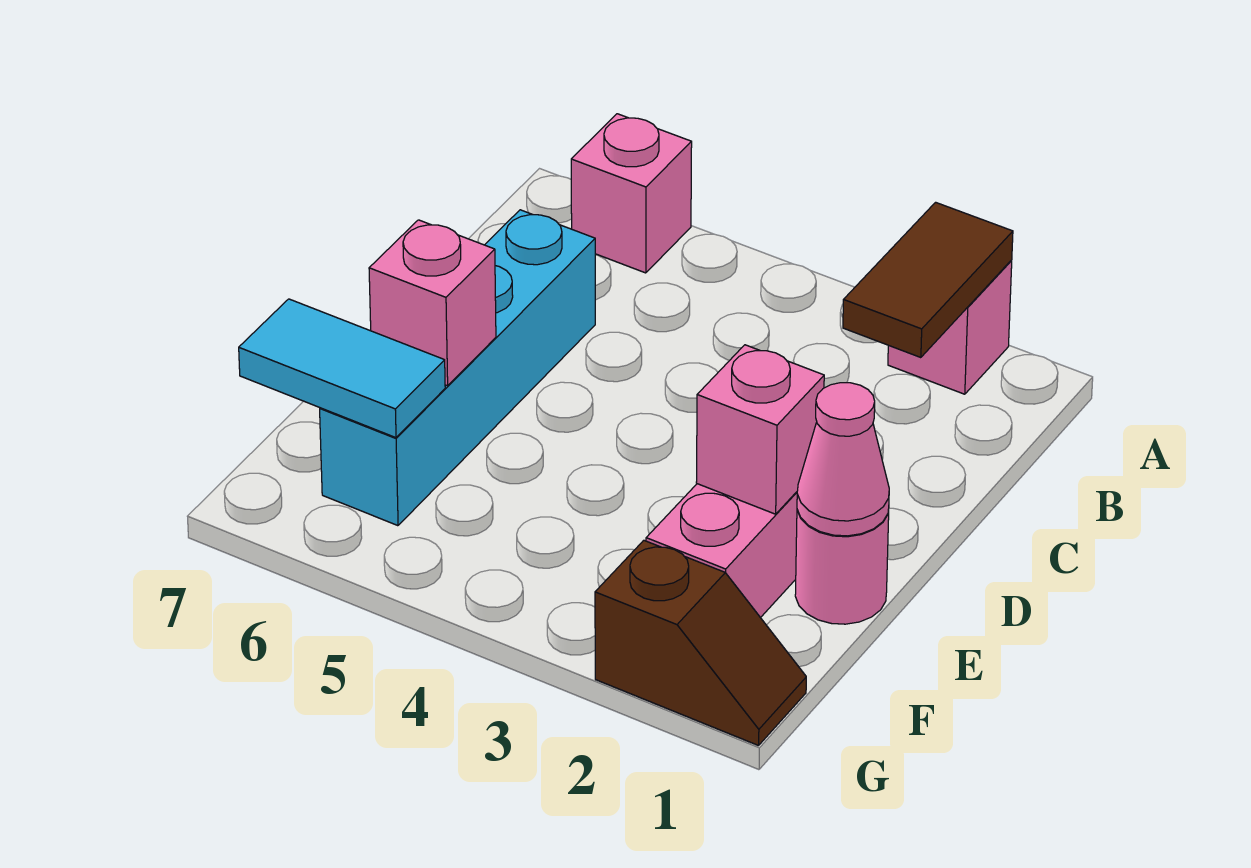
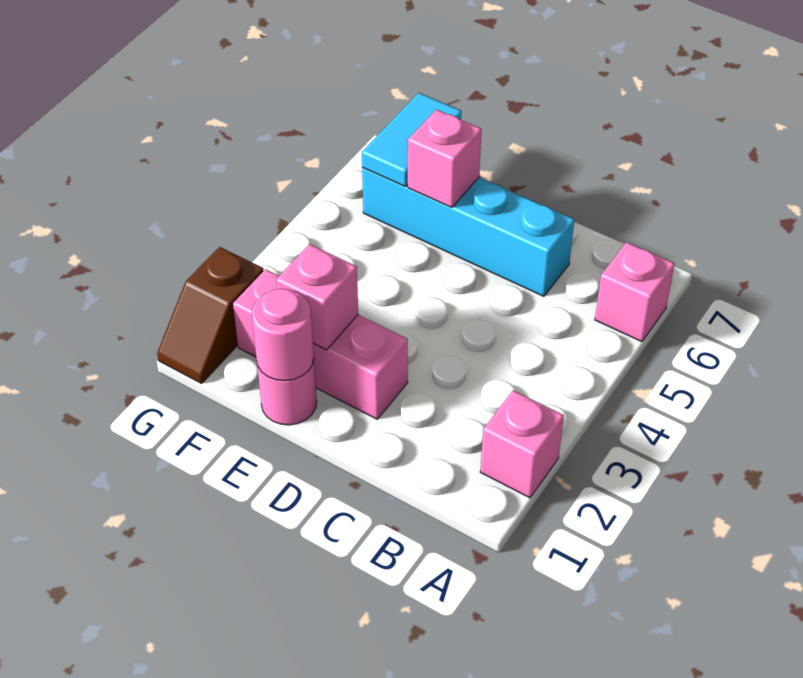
brown tile A2:B2 level 2 -> none
pink cone E1 level 2 -> pink round brick E1 level 2

